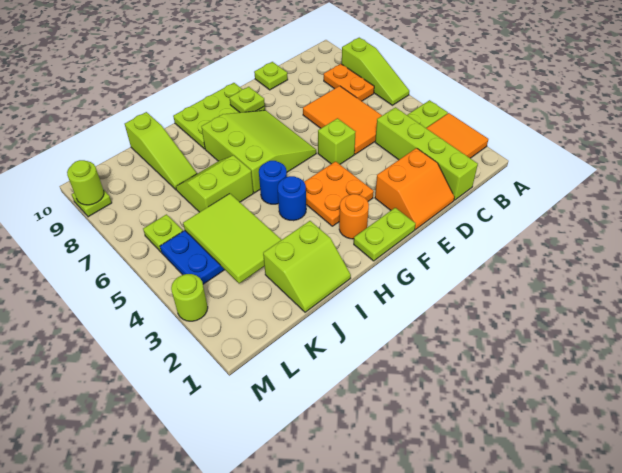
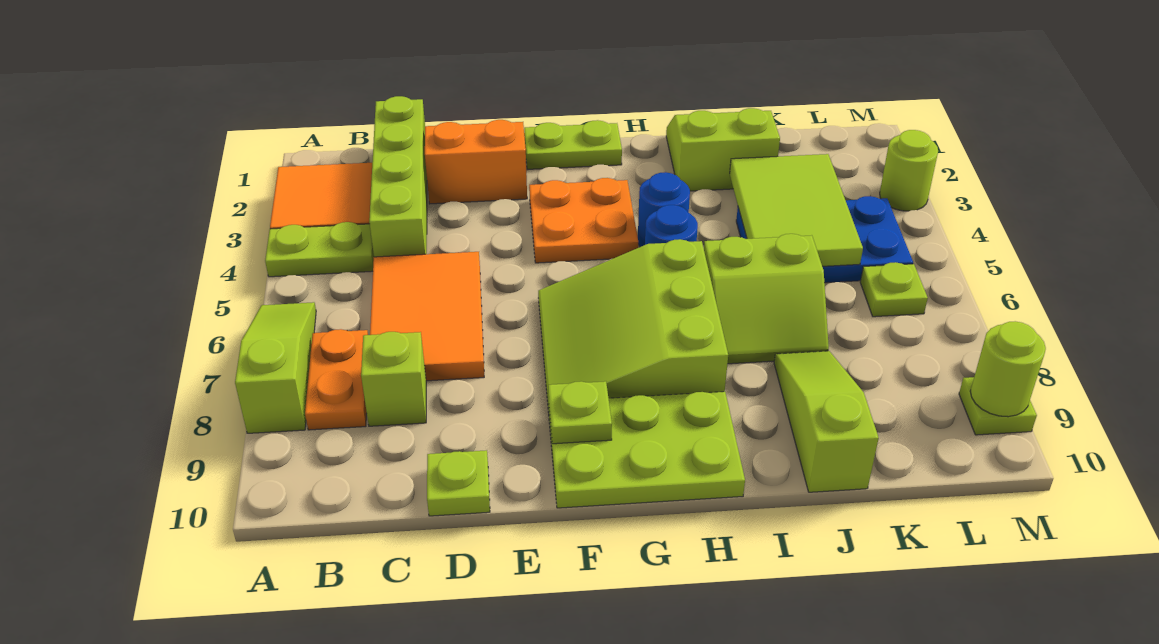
lime brick E5 level 1 -> lime brick C8 level 1
orange round brick G2 level 1 -> none

